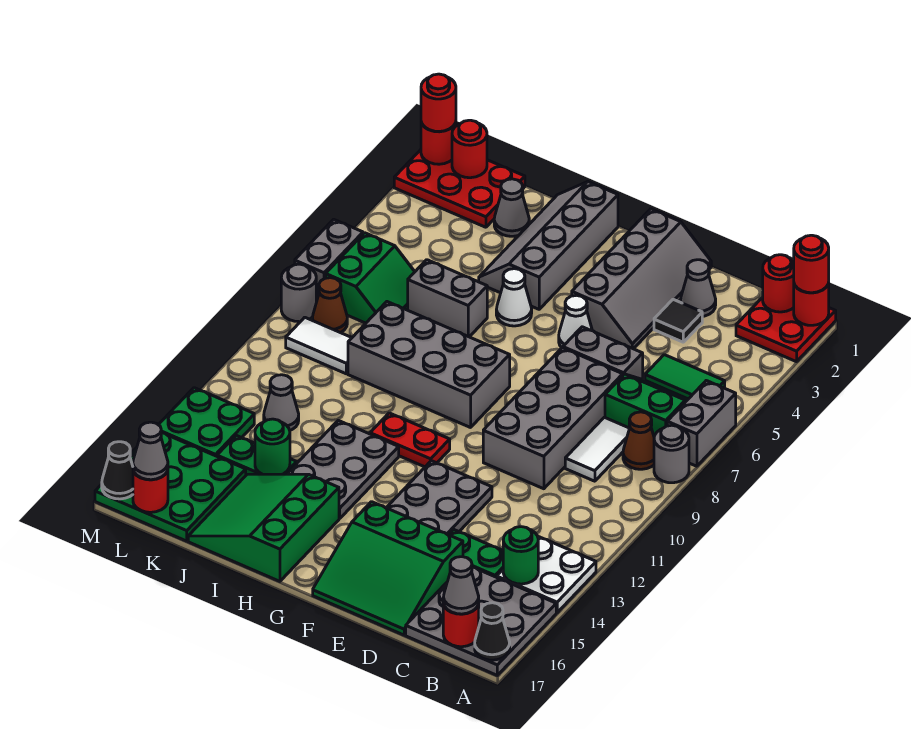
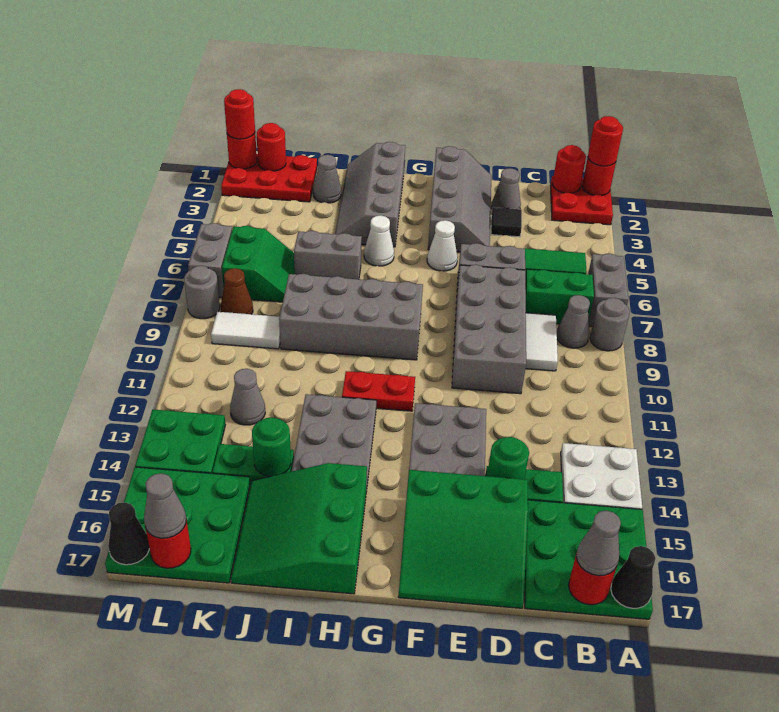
grey plate A15:C17 level 1 -> green plate A15:C17 level 1
brown cone B8 level 1 -> grey cone B8 level 1
green round brick B14 level 2 -> green round brick D14 level 2

